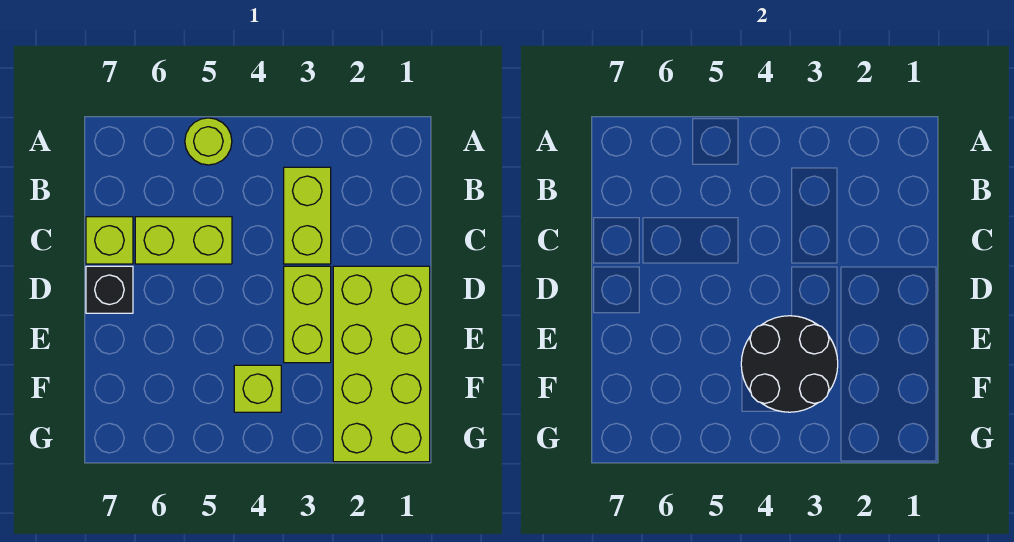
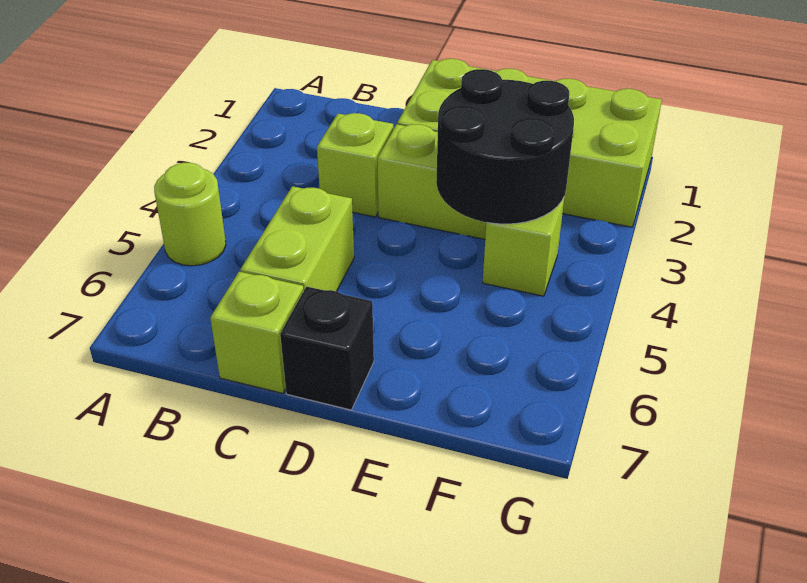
lime brick B3:C3 level 1 -> lime brick C3 level 1

